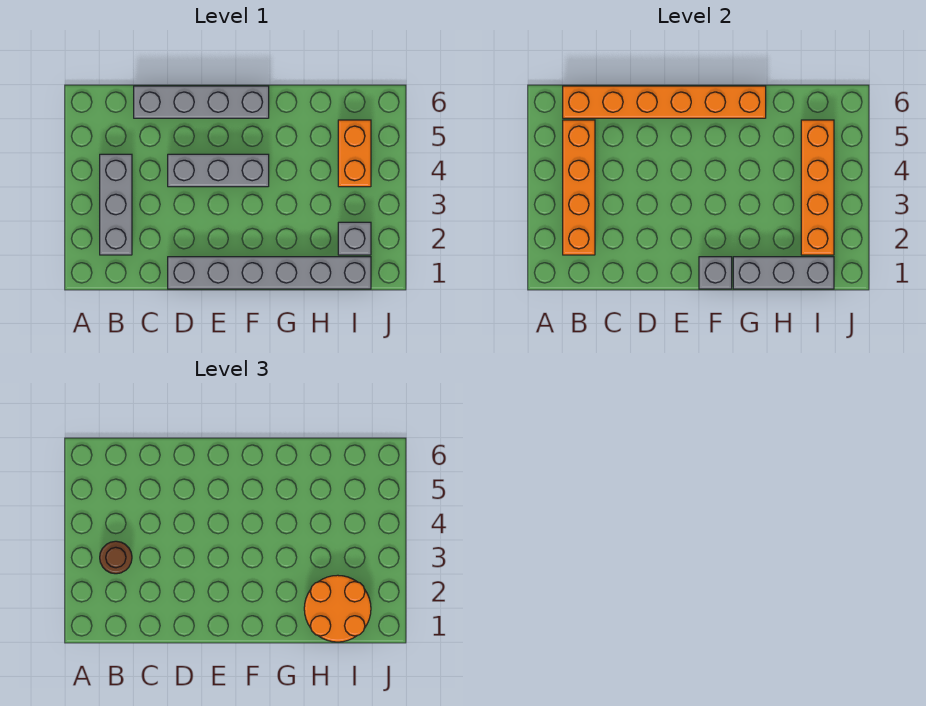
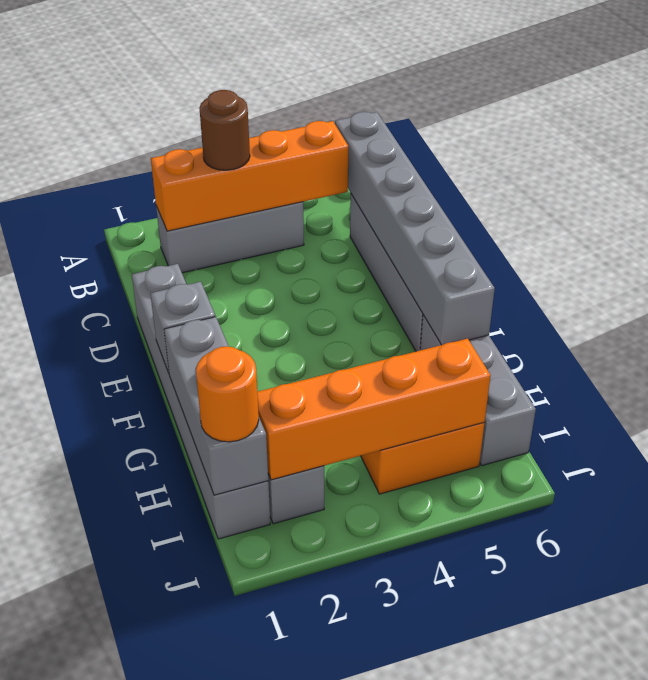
orange brick B6:G6 level 2 -> grey brick B6:G6 level 2
grey brick D4:F4 level 1 -> grey brick G6:I6 level 1
orange round brick H1:I2 level 3 -> orange round brick I1 level 3

